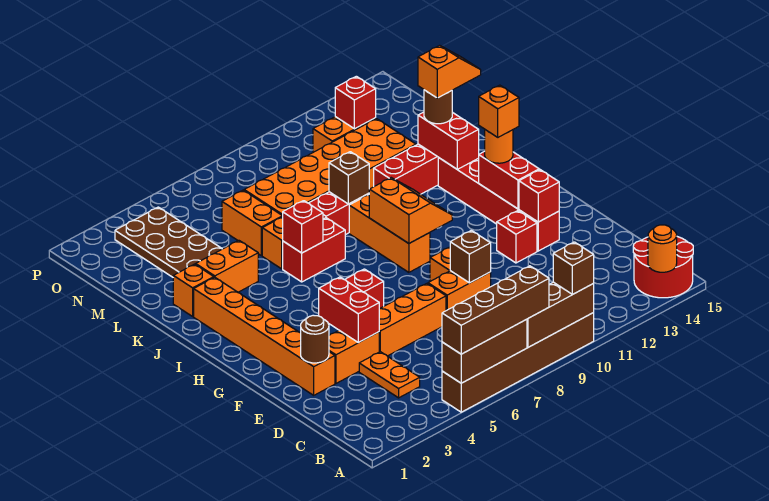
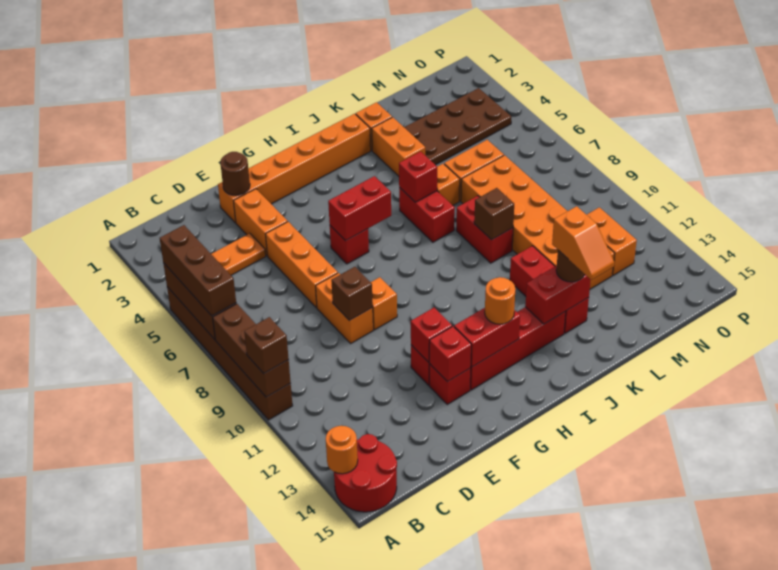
brown brick A5:A8 level 3 -> brown brick A5:A7 level 3
red brick E4:F4 level 2 -> red brick G6:H6 level 2
orange brick H9:J9 level 1 -> none
orange slope H9:I10 level 2 top 9 -> none
orange brick H13 level 4 -> none
red brick N12 level 2 -> red brick F12 level 2

